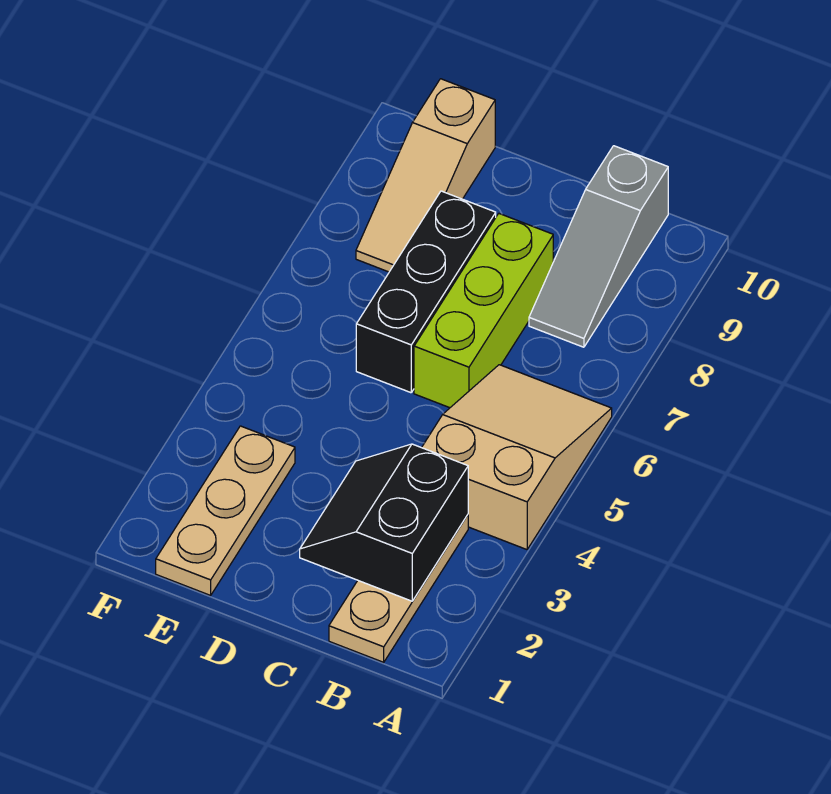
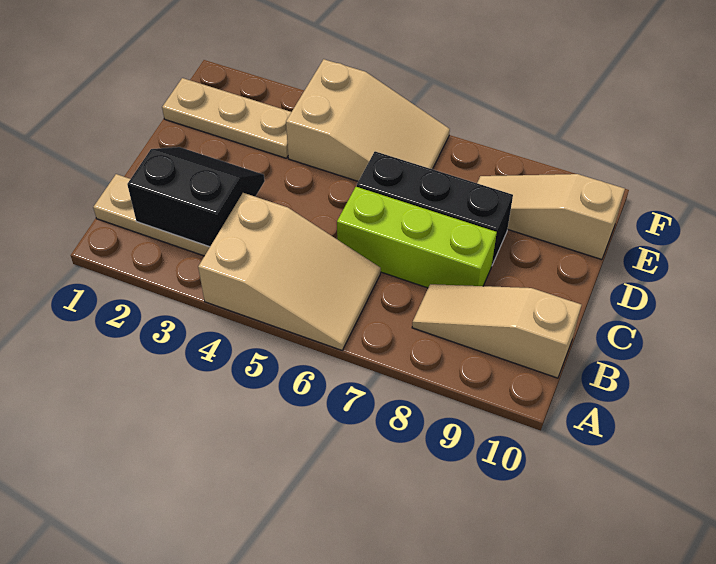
grey slope B8:B10 level 1 top 10 -> tan slope B8:B10 level 1 top 10
none -> tan slope E4:F6 level 1 top 4

